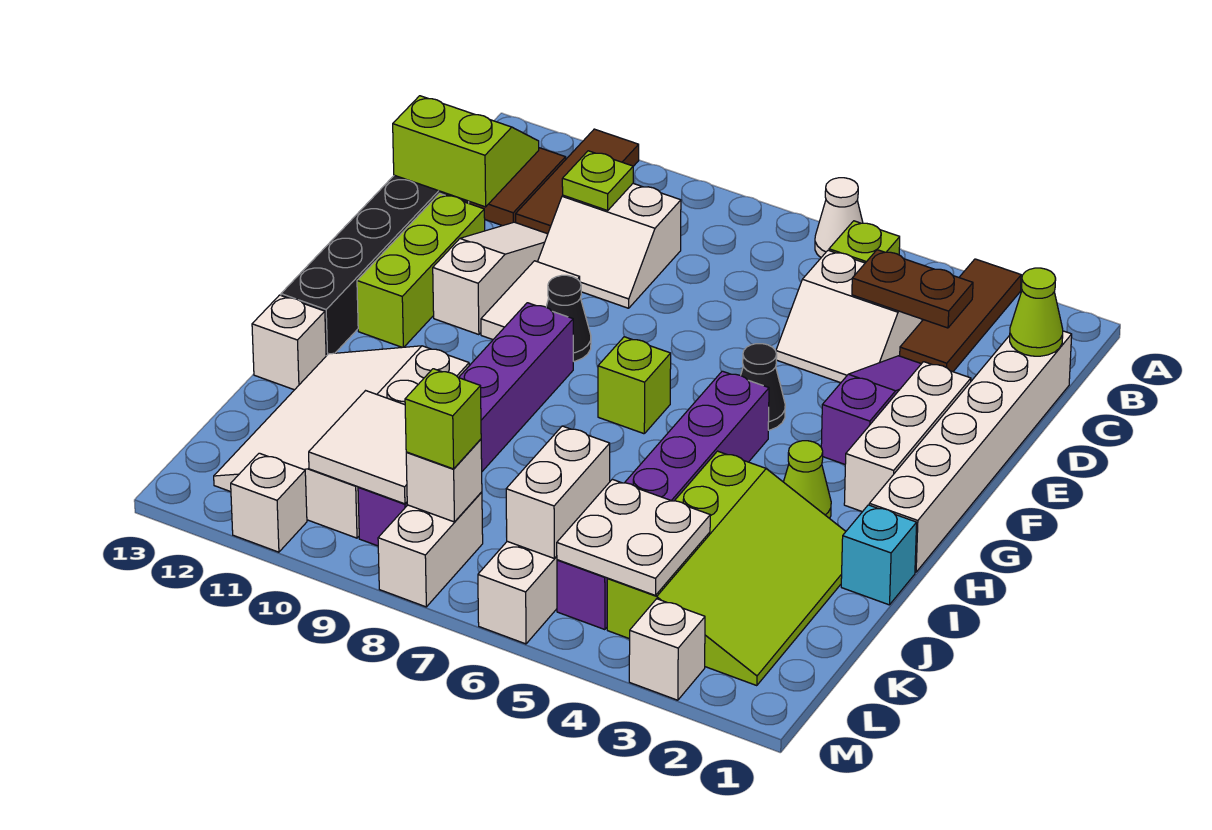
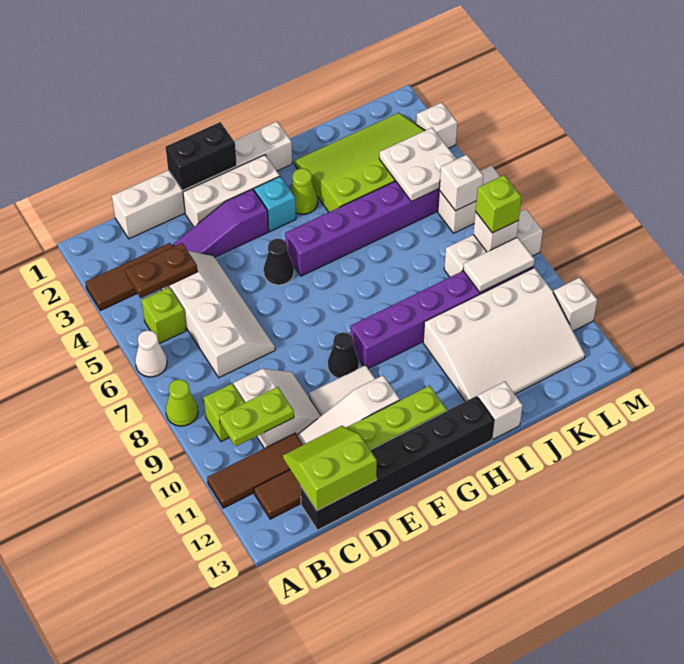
lime cone C1 level 2 -> lime cone A8 level 1
brown plate C3:C4 level 2 -> brown plate B4:C4 level 2
white slope C4:D5 level 1 top C -> white slope C4:D7 level 1 top C
lime plate C10 level 2 -> lime plate B10:C10 level 2
lime slope C12:D13 level 2 top D -> lime slope C12:D13 level 2 top 13
none -> black brick E1:F1 level 2
lime brick G7 level 1 -> lime brick B9 level 1
cyan brick I1 level 1 -> cyan brick G3 level 1
white brick K6:L6 level 2 -> white brick L6 level 2
white tile K9:L10 level 2 -> white tile K9:L9 level 2
white brick L8:M8 level 1 -> white brick K8:M8 level 1

